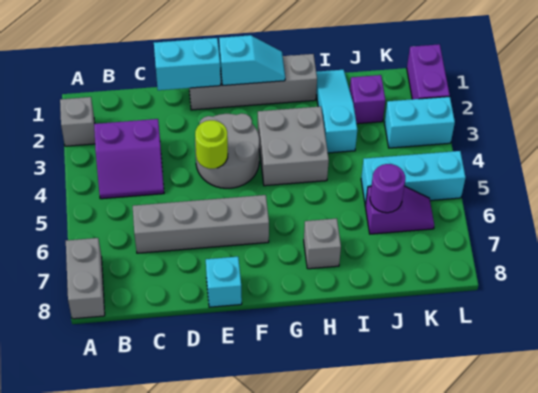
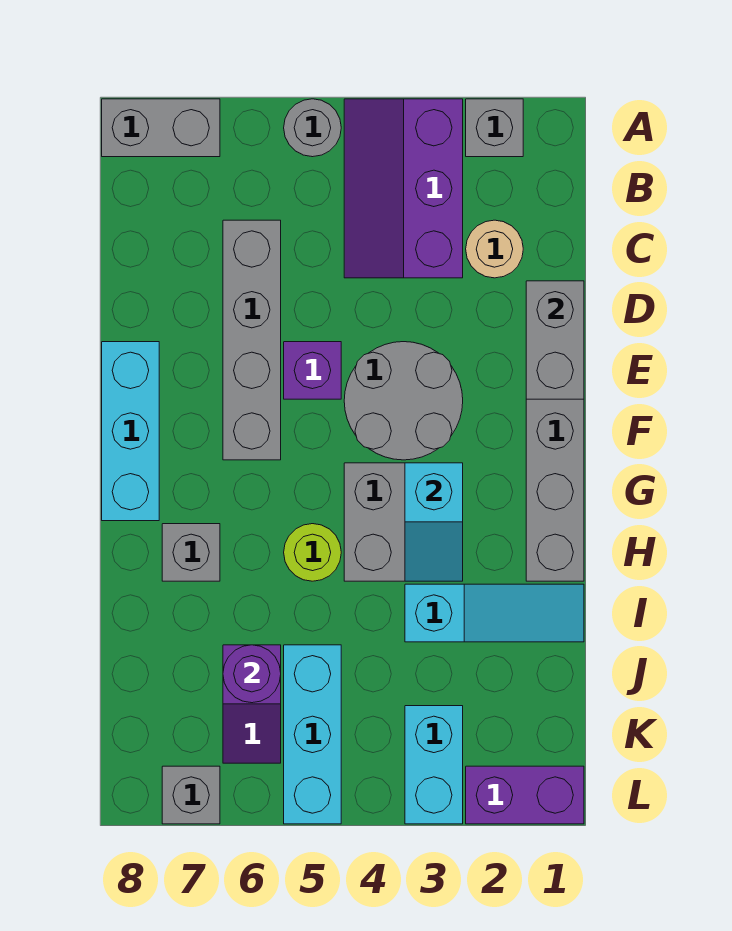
none -> grey round brick A5 level 1
purple slope B3:C4 level 1 top 3 -> purple slope A3:C4 level 1 top 3
none -> tan round brick C2 level 1
cyan brick D1:E1 level 2 -> grey brick D1:E1 level 2
lime round brick E4 level 2 -> lime round brick H5 level 1
cyan brick E8 level 1 -> cyan brick E8:G8 level 1
cyan slope F1:G1 level 2 top F -> cyan slope G3:H3 level 2 top G
purple brick J2 level 1 -> purple brick E5 level 1
none -> grey brick L7 level 1

